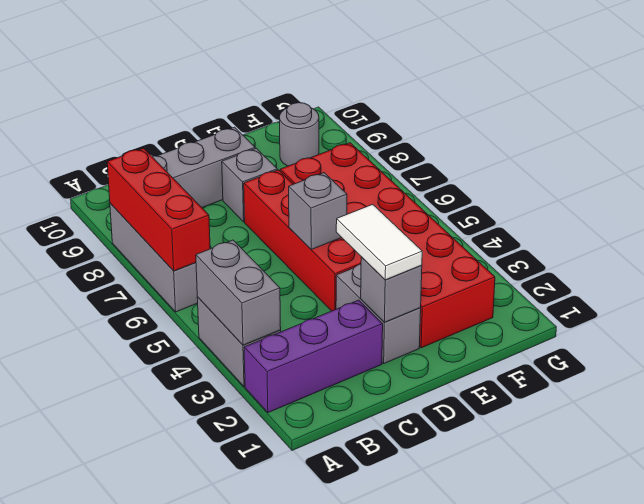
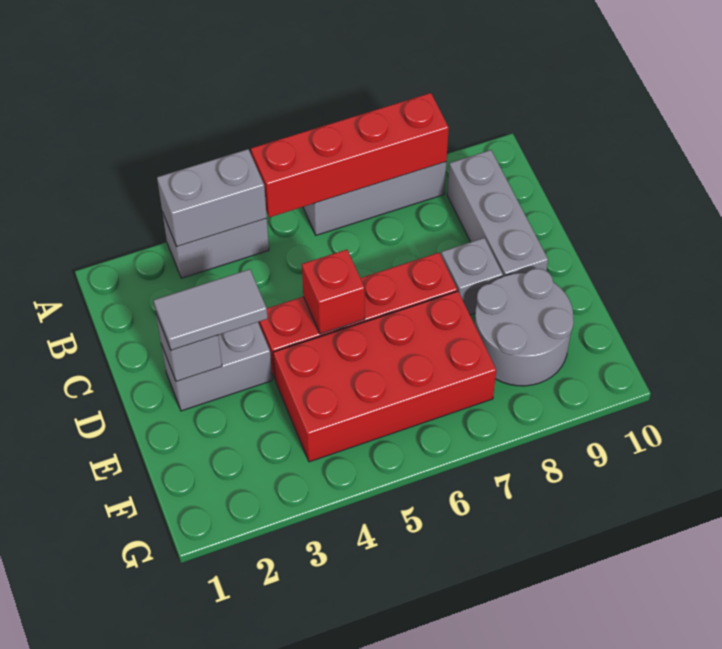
purple brick A2:C2 level 1 -> none
red brick A6:A8 level 2 -> red brick A5:A8 level 2
white tile D2:D3 level 3 -> grey tile D2:D3 level 3
grey brick D5 level 2 -> red brick D5 level 2
red brick E2:F7 level 1 -> red brick E4:F7 level 1
grey round brick F9 level 1 -> grey round brick E8:F9 level 1

